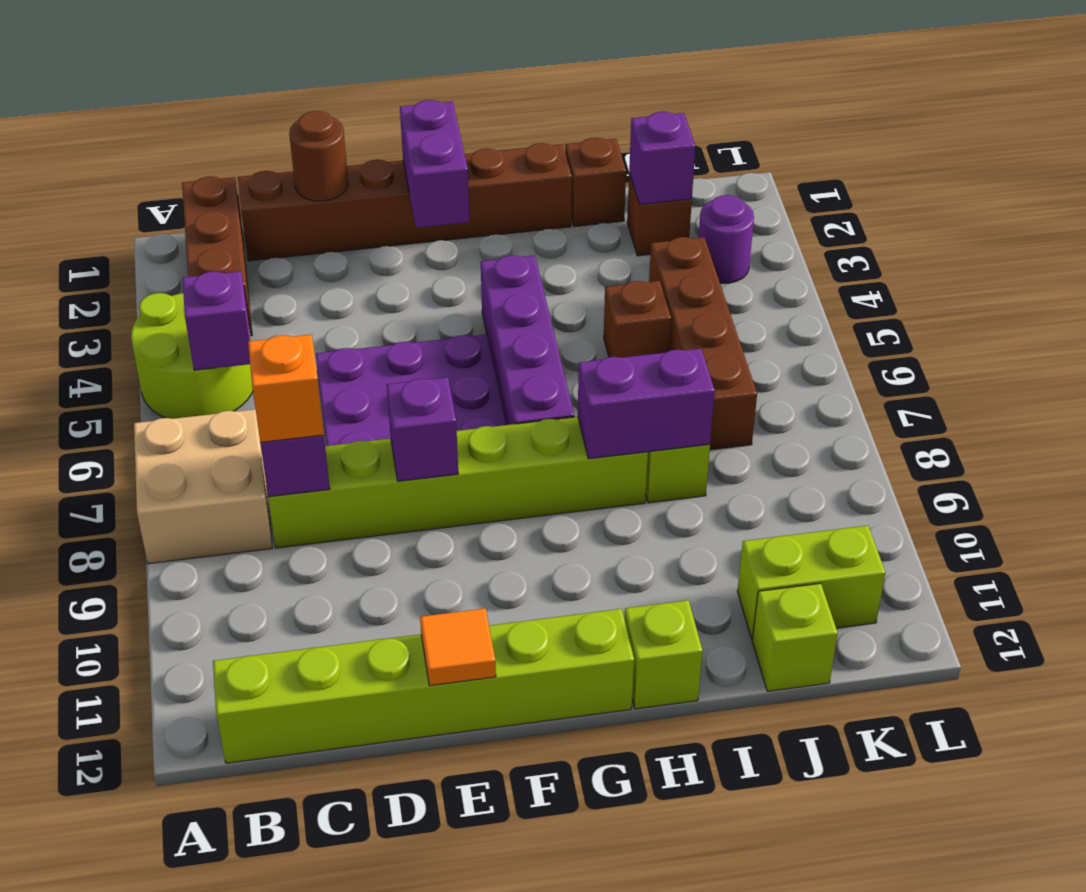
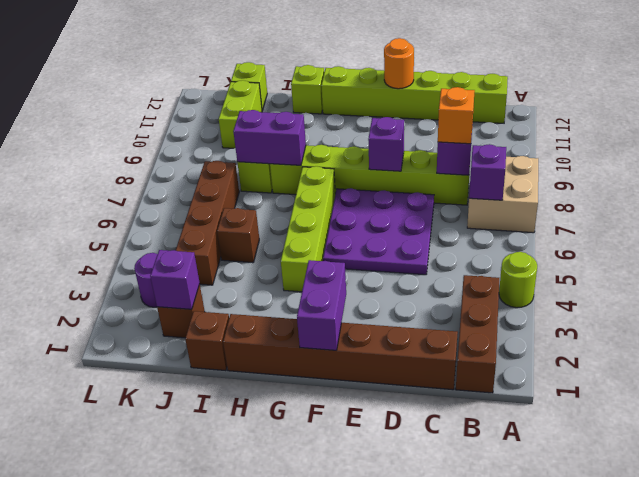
lime round brick A4:B5 level 1 -> lime round brick A4 level 1
purple brick B5 level 2 -> purple brick B7 level 2
brown round brick D1 level 2 -> none
orange tile E12 level 2 -> orange round brick E12 level 2
purple brick G4:G7 level 1 -> lime brick G4:G7 level 1
lime brick J11:K11 level 1 -> lime brick J10:J11 level 1

